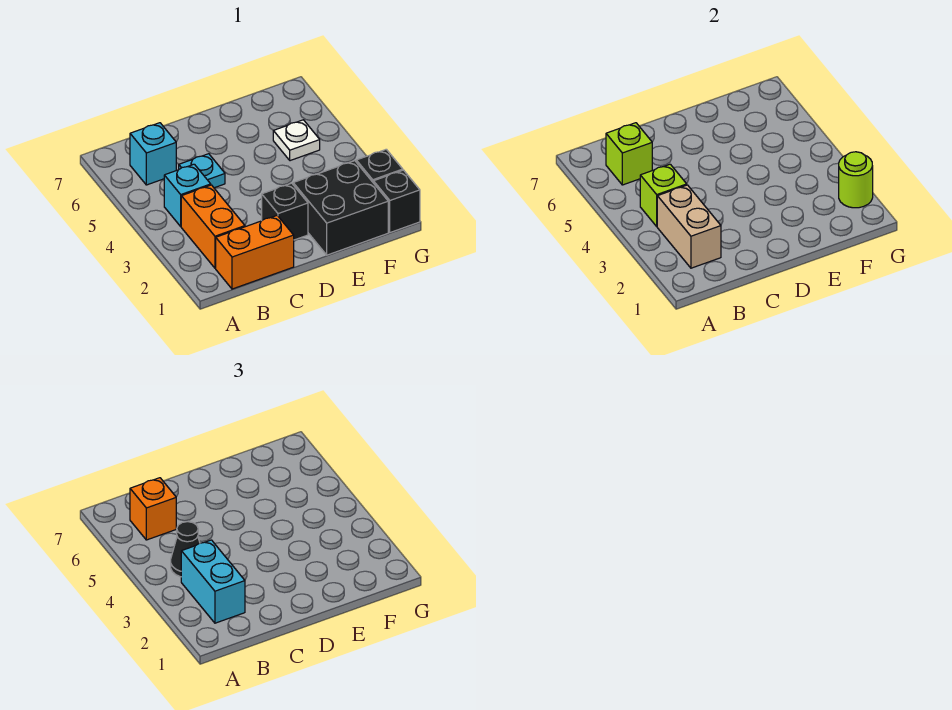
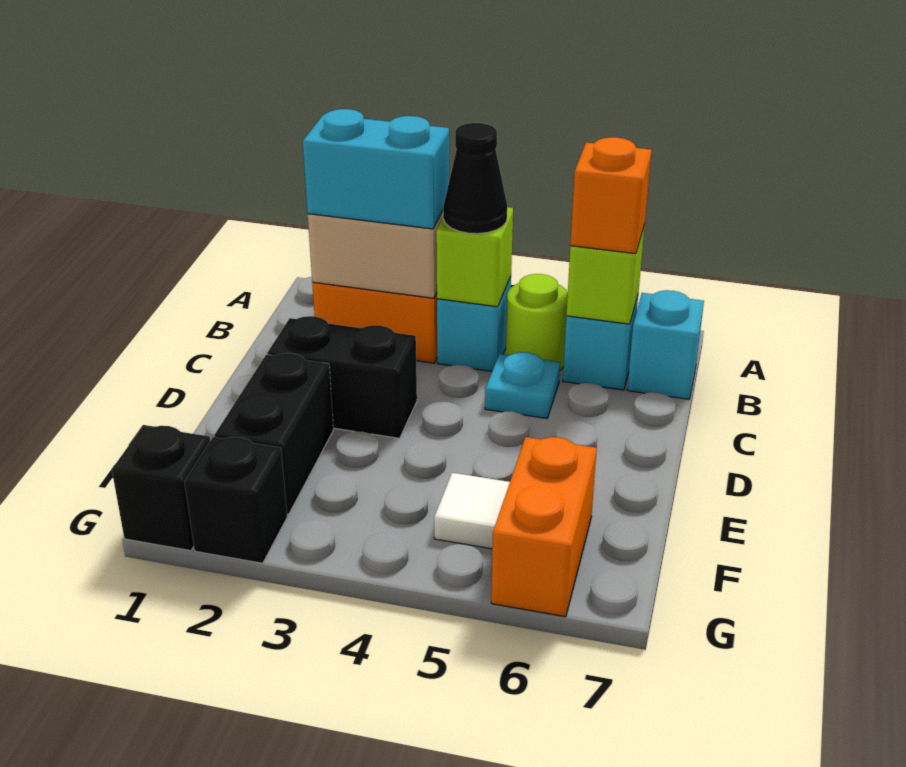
orange brick B1:C1 level 1 -> orange brick F6:G6 level 1
none -> cyan brick B7 level 1
black brick D2 level 1 -> black brick D2:D3 level 1
black brick E1:F2 level 1 -> black brick E2:F2 level 1
white plate F5 level 1 -> white tile F5 level 1
lime round brick G2 level 2 -> lime round brick B5 level 1

